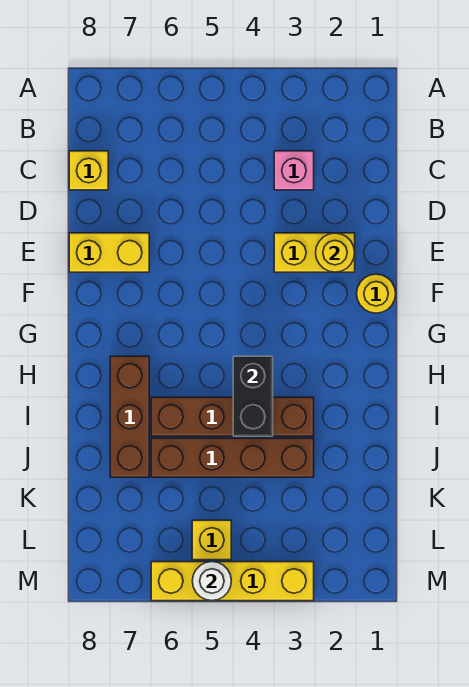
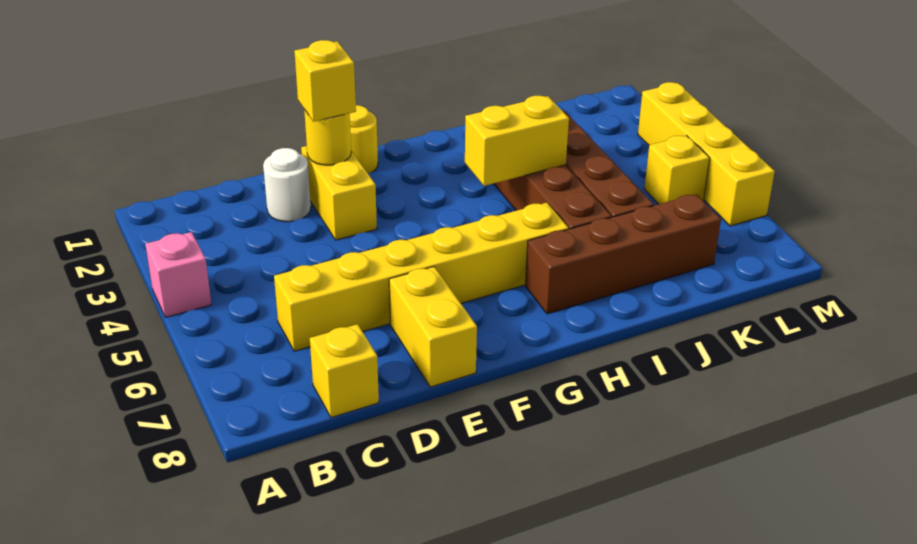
pink brick C3 level 1 -> pink brick A4 level 1
none -> yellow brick C6:H6 level 1
none -> yellow brick E2 level 3
black brick H4:I4 level 2 -> yellow brick H4:I4 level 2
brown brick H7:J7 level 1 -> brown brick H7:K7 level 1
white round brick M5 level 2 -> white round brick D2 level 1

